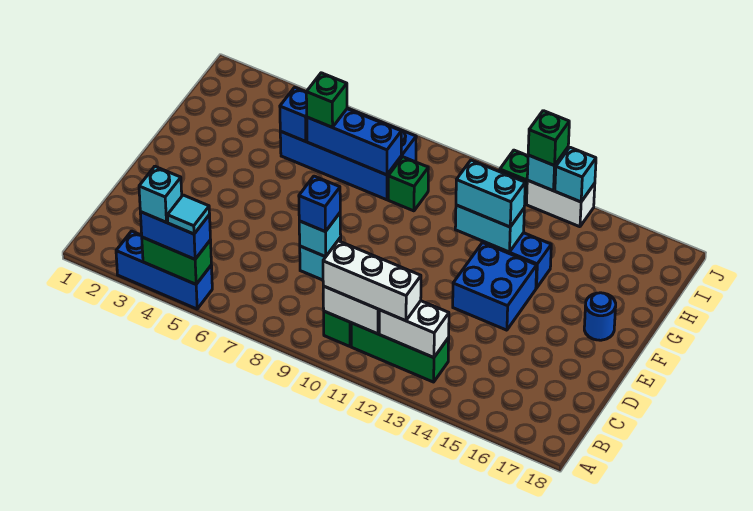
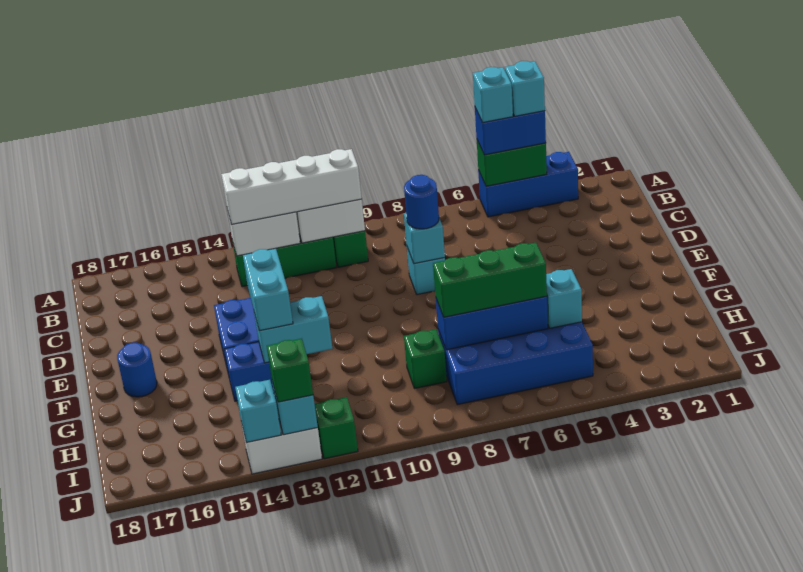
cyan tile A5 level 4 -> cyan brick A5 level 4
white brick B10:B12 level 3 -> white brick B10:B13 level 3
blue brick D8 level 3 -> blue round brick D8 level 3
cyan brick G12:G13 level 3 -> cyan brick F13:G13 level 3
blue brick H5 level 2 -> cyan brick H5 level 2
green brick H6 level 3 -> green brick H6:H8 level 3

